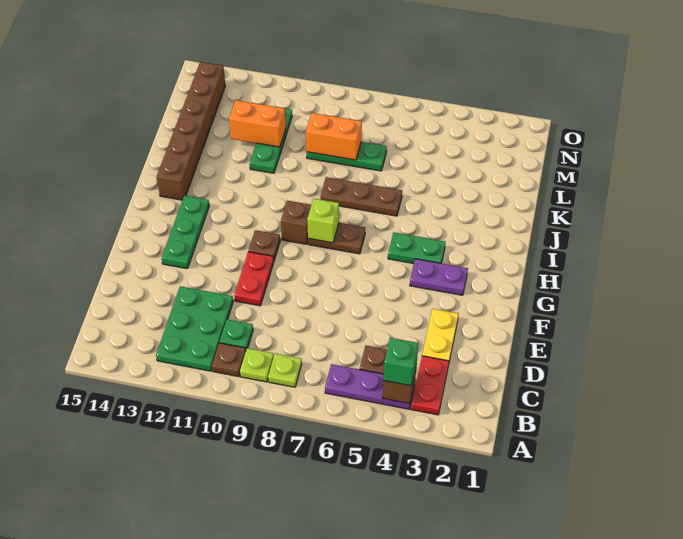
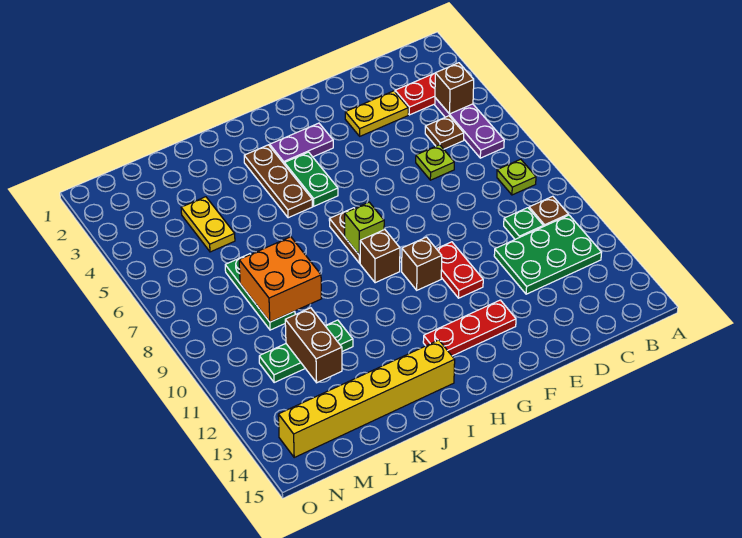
green brick B4 level 3 -> none
lime plate B9 level 1 -> lime plate D6 level 1
red plate E10:F10 level 1 -> red plate F10:F11 level 1
green plate F13:H13 level 1 -> red plate F13:H13 level 1
purple plate G3:G4 level 1 -> purple plate G3:H3 level 1
brown plate G10 level 1 -> brown brick G10 level 1
brown brick I14:N14 level 1 -> yellow brick I14:N14 level 1
brown plate J6:J8 level 1 -> brown plate I3:I5 level 1
none -> yellow plate L4:L5 level 1
orange brick L8:L9 level 2 -> orange brick K8:L9 level 2
orange brick L11:L12 level 2 -> brown brick L11:L12 level 2

